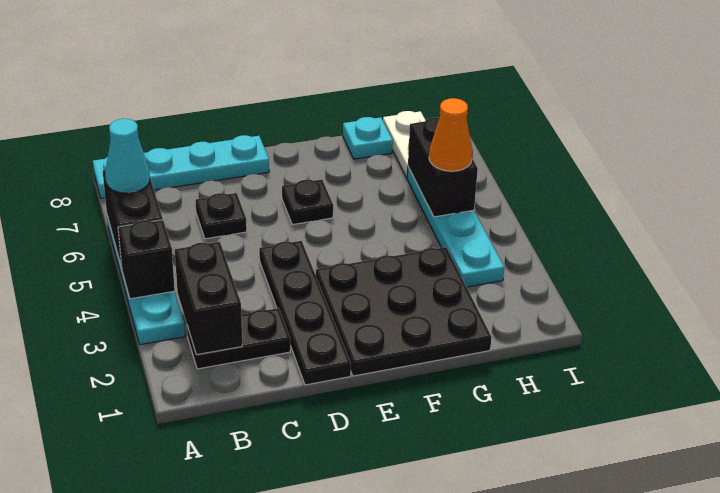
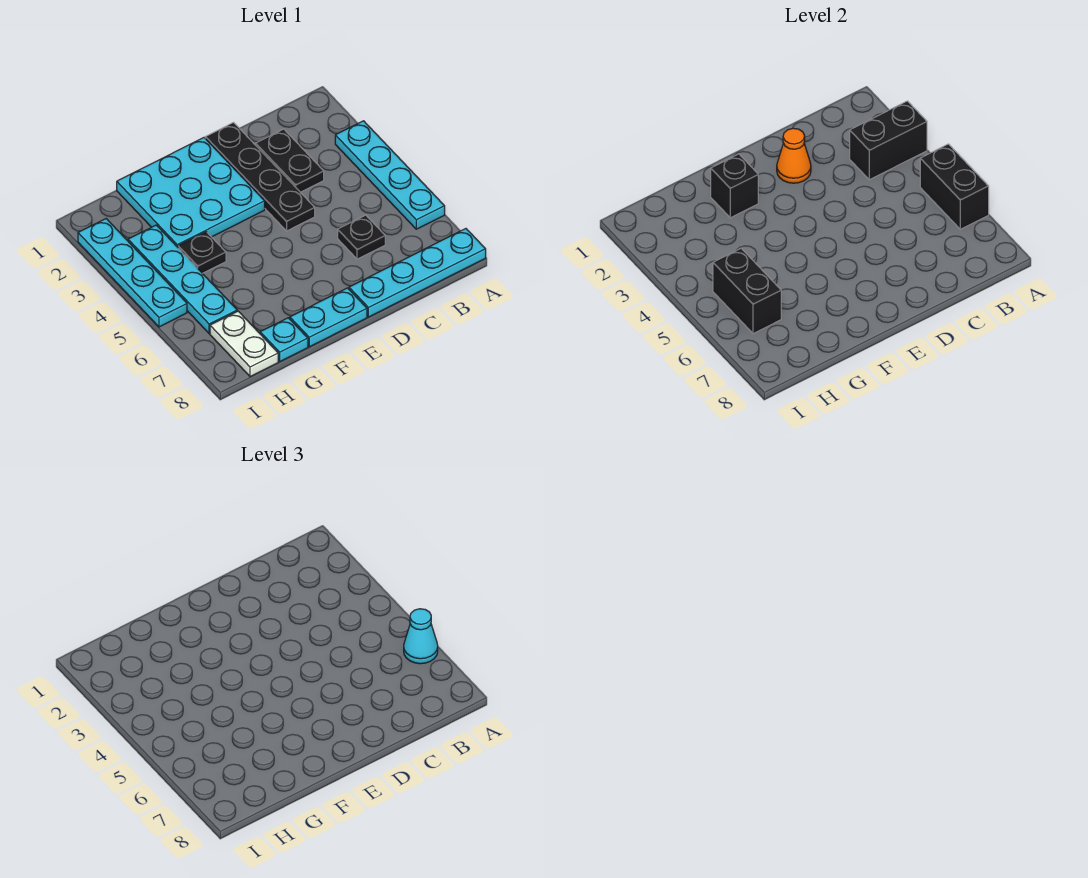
black brick A4 level 2 -> black brick F2 level 2
black plate B2:C2 level 1 -> black plate C2:C3 level 1
black brick B2:B3 level 2 -> black brick A3:B3 level 2
black plate E1:G3 level 1 -> cyan plate E1:G3 level 1
black plate E6 level 1 -> black plate G4 level 1
none -> cyan plate E8:F8 level 1
orange cone H5 level 3 -> orange cone D2 level 2
none -> cyan plate I2:I5 level 1

